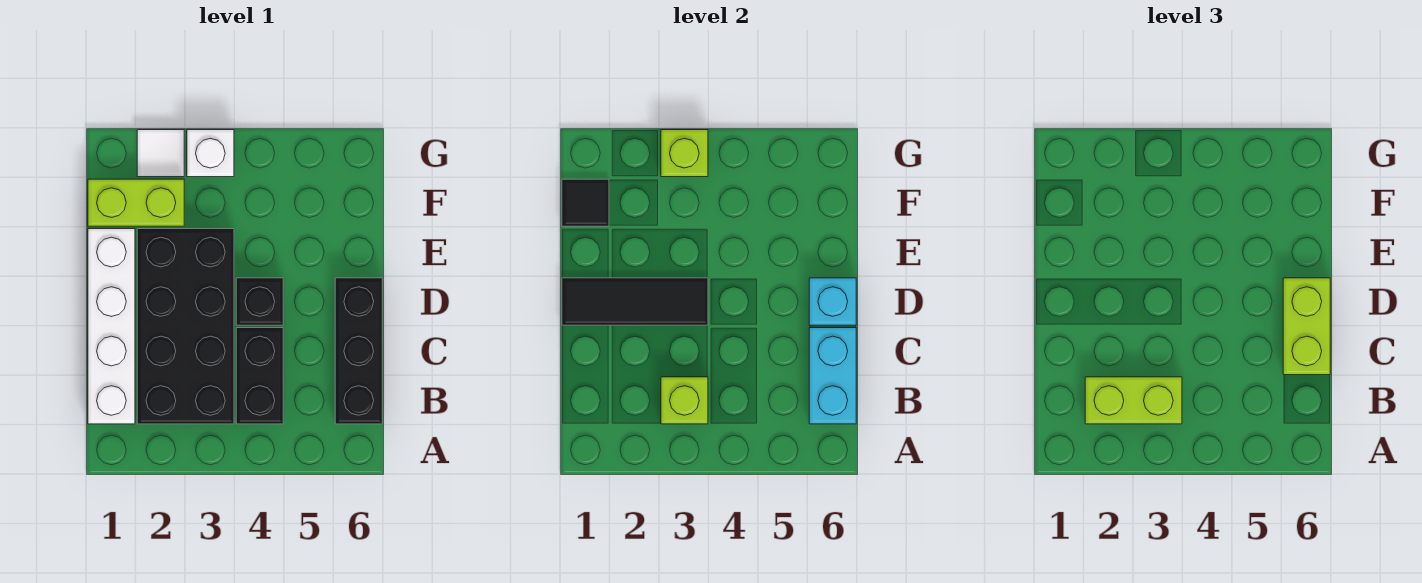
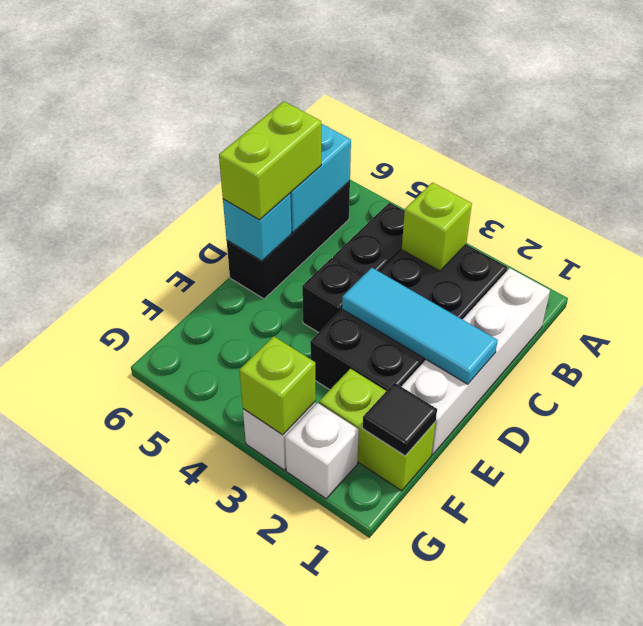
lime brick B2:B3 level 3 -> none
black tile D1:D3 level 2 -> cyan tile D1:D3 level 2
white tile G2 level 1 -> white brick G2 level 1

